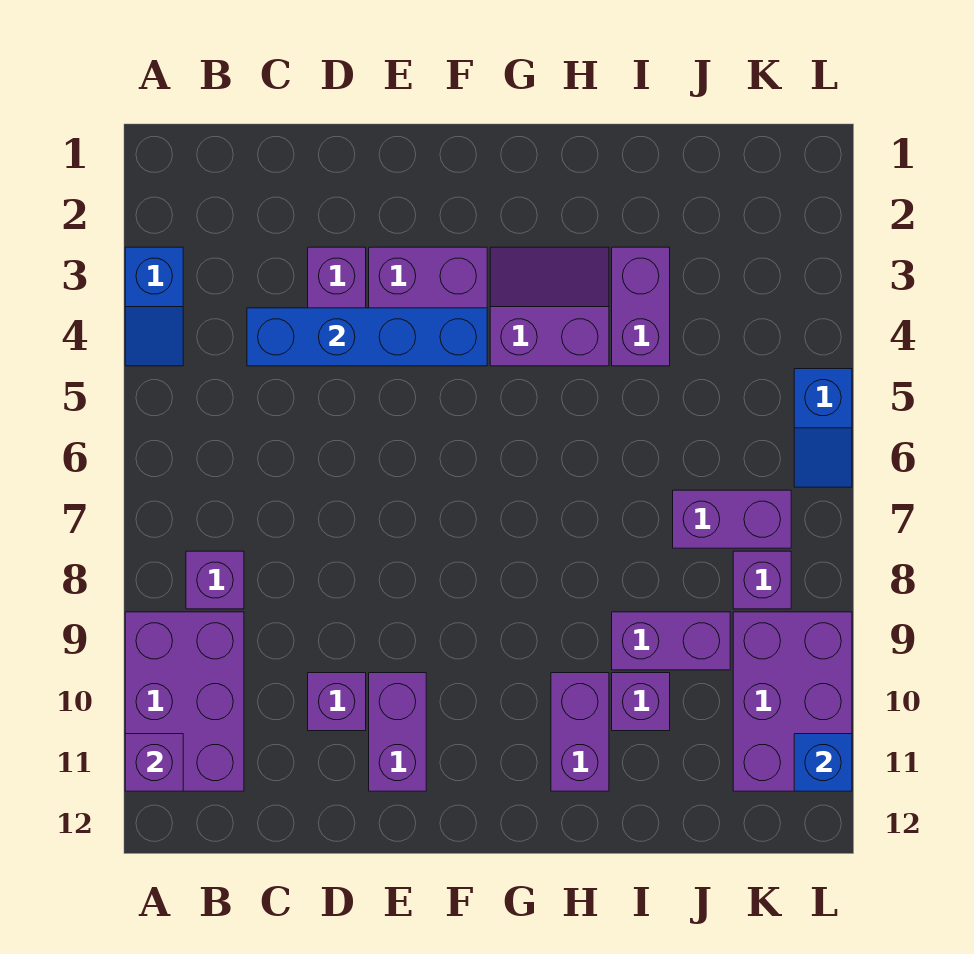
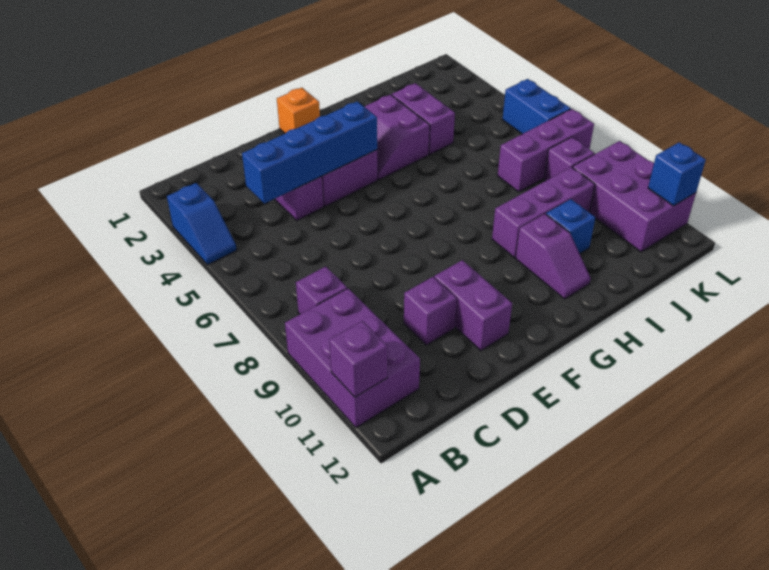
none -> orange brick F1 level 1
purple slope G3:H4 level 1 top 4 -> purple slope G3:H4 level 1 top H
purple brick H10:H11 level 1 -> purple slope H10:H11 level 1 top 10
purple brick I9:J9 level 1 -> purple brick H9:J9 level 1
purple brick I10 level 1 -> blue brick I10 level 1
purple brick J7:K7 level 1 -> purple brick J7:L7 level 1
blue slope L5:L6 level 1 top 5 -> blue brick L5:L6 level 1

